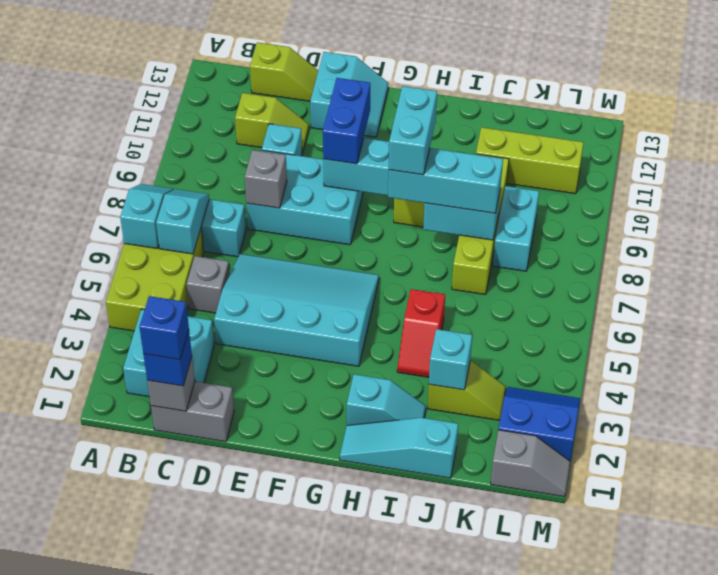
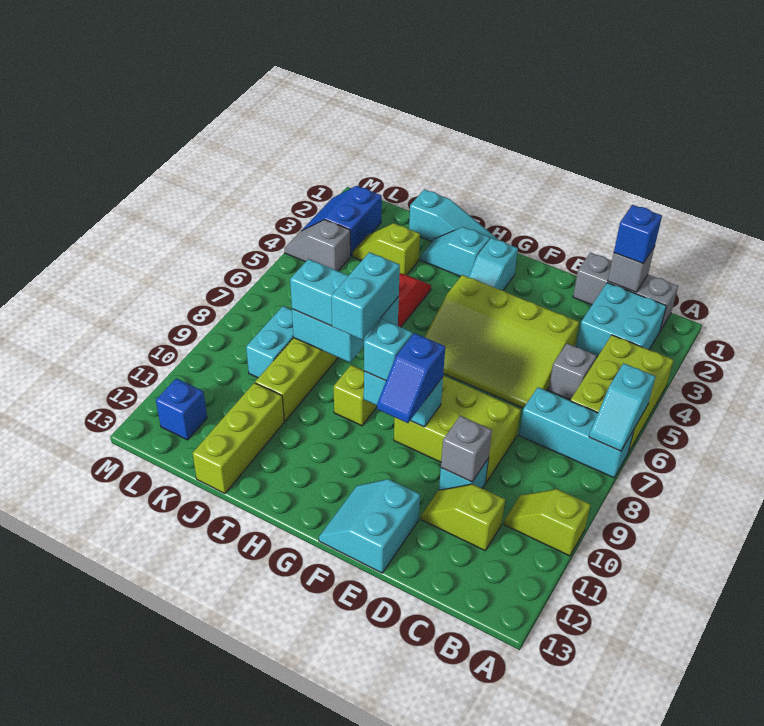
cyan slope B6:B7 level 2 top 6 -> cyan slope G2:G3 level 1 top 2
grey brick C1:D1 level 1 -> grey brick B1:D1 level 1
blue brick C1 level 4 -> blue brick L12 level 1
lime slope C13:D13 level 1 top C -> lime slope A10:B10 level 1 top A
cyan slope D4:G6 level 1 top 4 -> lime slope D4:G6 level 1 top 4
cyan brick D8:F9 level 1 -> lime brick D8:F9 level 1
grey brick D8 level 2 -> grey brick D10 level 2
blue brick F9:F10 level 3 -> blue slope F9:F10 level 3 top 9
cyan brick J3 level 2 -> cyan brick G9 level 3
lime brick J11:L11 level 1 -> lime brick J11:J13 level 1
grey slope L1:M1 level 1 top L -> grey slope L4:M4 level 1 top L
blue slope L2:M3 level 1 top 2 -> blue slope L2:M3 level 1 top L

